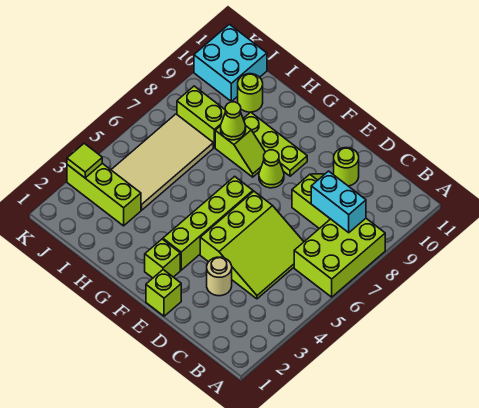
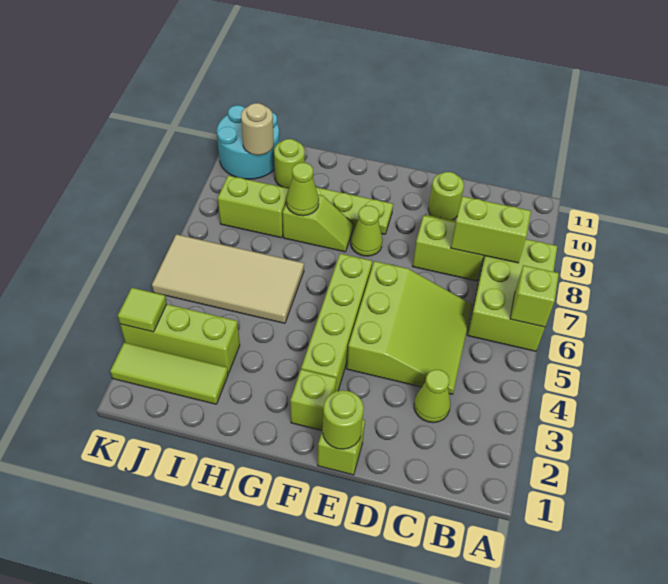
none -> lime brick A6 level 2
cyan brick B8:C8 level 2 -> lime brick B8:C8 level 2
none -> lime cone C3 level 1
tan round brick D3 level 1 -> tan round brick J10 level 2
none -> lime round brick E1 level 2
none -> lime tile I2:K2 level 1
tan tile I4:J7 level 1 -> tan tile H5:K6 level 1
cyan brick J10:K11 level 1 -> cyan round brick J10:K11 level 1

